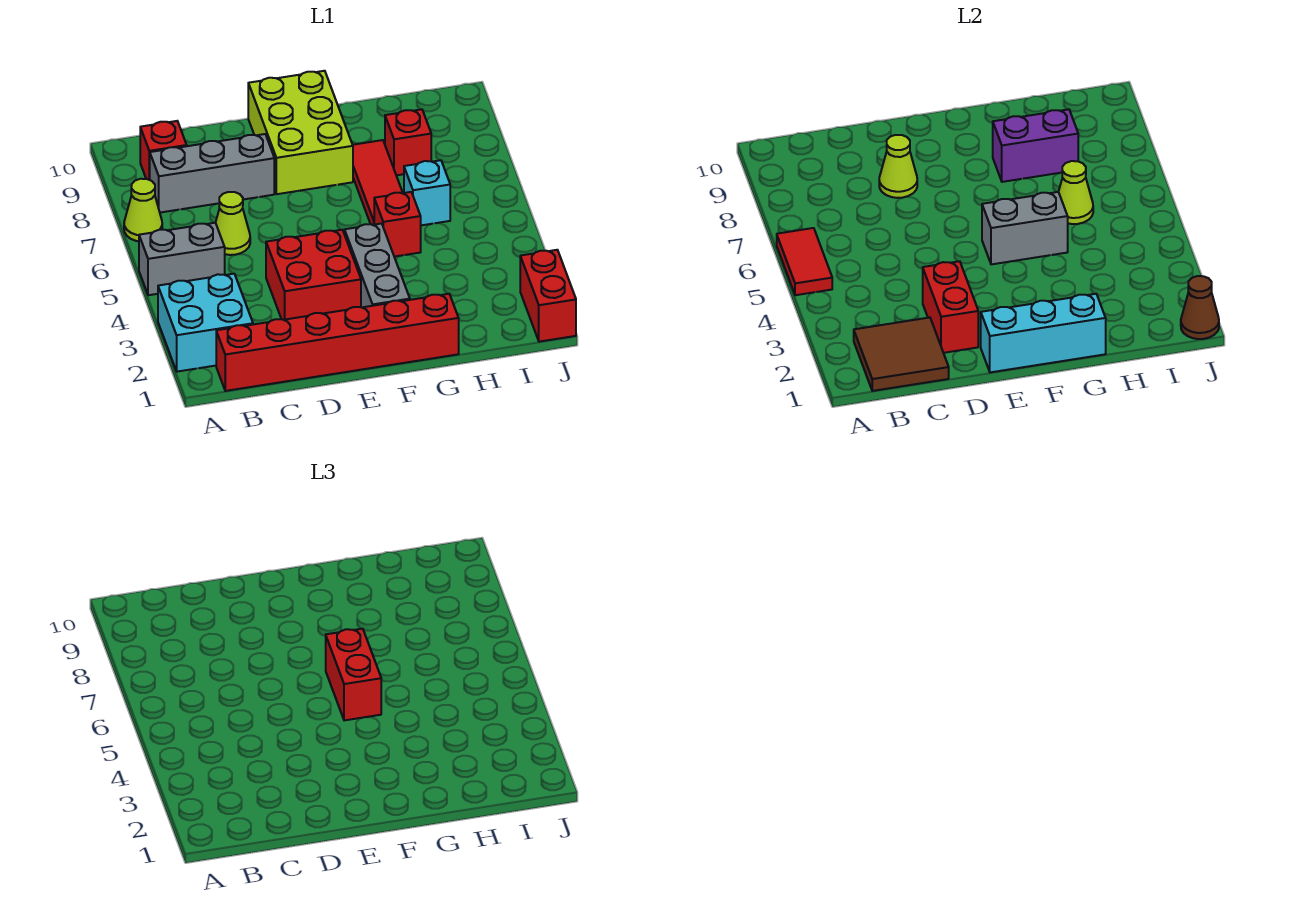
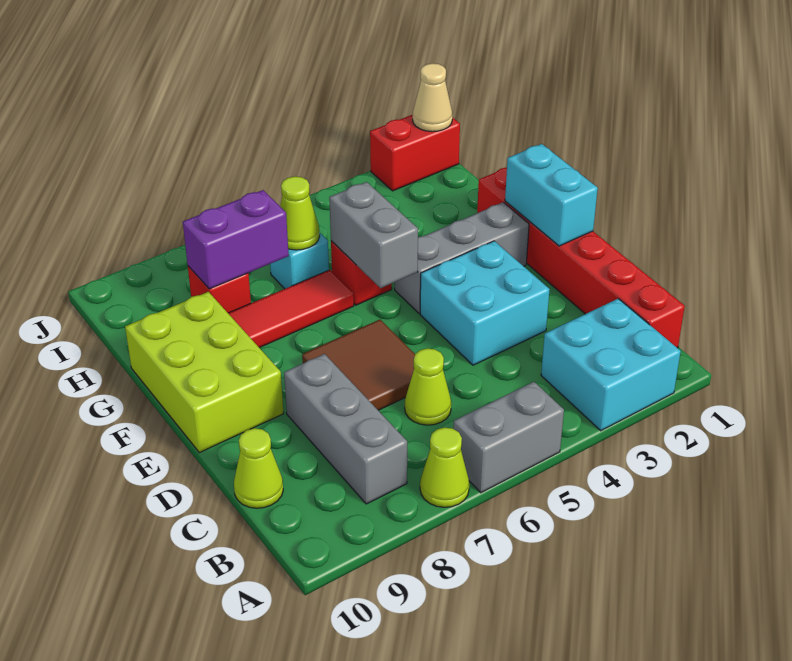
grey brick A5:B5 level 1 -> grey brick A5:A6 level 1
red tile A5:A6 level 2 -> none
brown tile B1:C2 level 2 -> brown tile D6:E7 level 1
red brick B9 level 1 -> none
red brick D2:D3 level 2 -> none
red brick D3:E4 level 1 -> cyan brick D3:E4 level 1
lime cone D8 level 2 -> lime cone C10 level 1
cyan brick E1:G1 level 2 -> cyan brick E1:F1 level 2
lime brick E8:F10 level 1 -> lime brick E9:G10 level 1
red brick F5:F6 level 3 -> none
purple brick G8:H8 level 2 -> purple brick H7:H8 level 2
brown cone J1 level 2 -> tan cone J1 level 2

